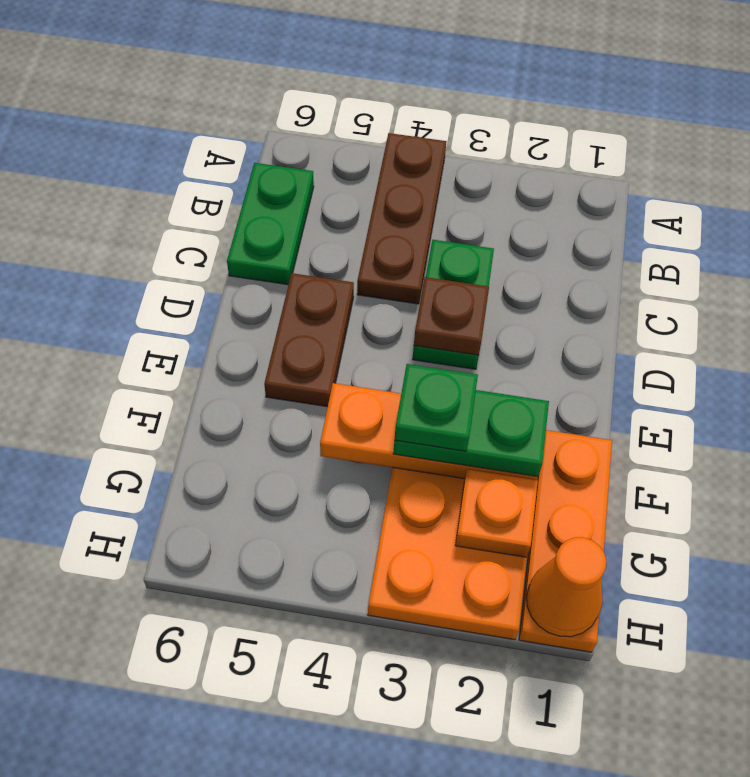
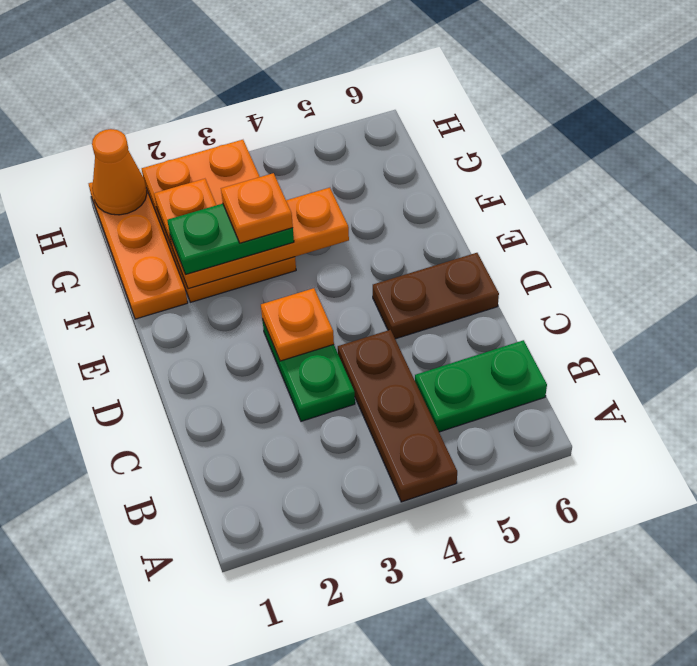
green plate B6:C6 level 1 -> green plate B5:B6 level 1
brown plate D3 level 2 -> orange plate D3 level 2
brown plate D5:E5 level 1 -> brown plate D5:D6 level 1
green plate F3 level 4 -> orange plate F3 level 4

